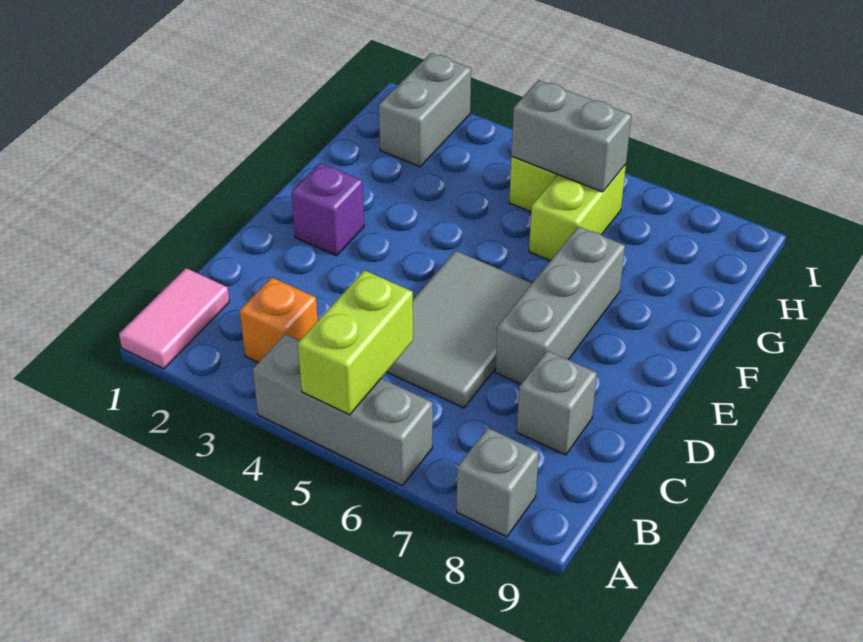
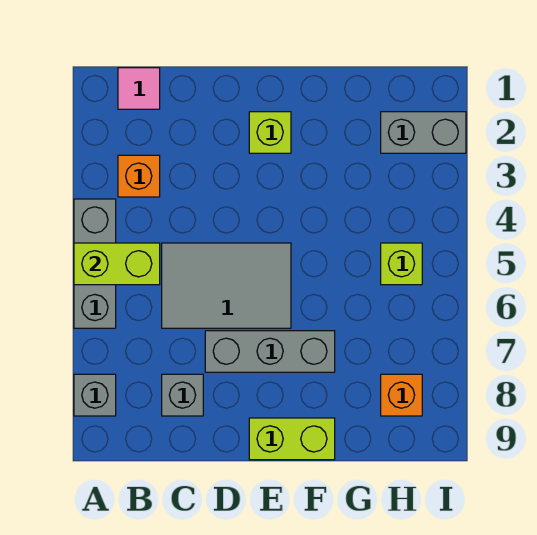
pink tile A1:B1 level 1 -> pink tile B1 level 1
purple brick E2 level 1 -> lime brick E2 level 1
lime brick G6:H6 level 1 -> lime brick E9:F9 level 1
grey brick H5:H6 level 2 -> none
none -> orange brick H8 level 1

